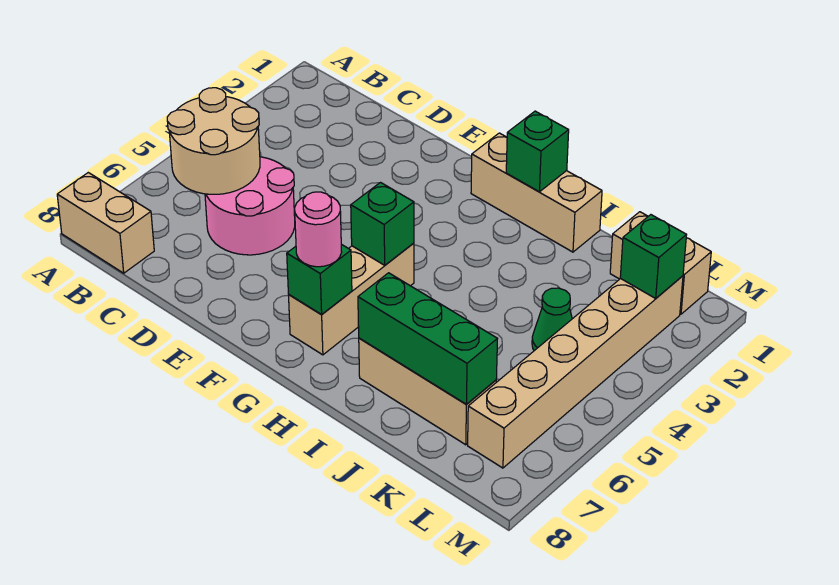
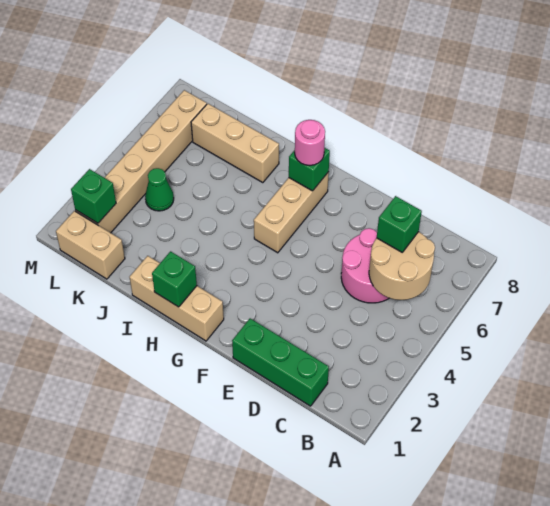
tan brick A8:B8 level 1 -> none
green brick G5 level 2 -> green brick C6 level 3
green brick I7:K7 level 2 -> green brick C1:E1 level 1

